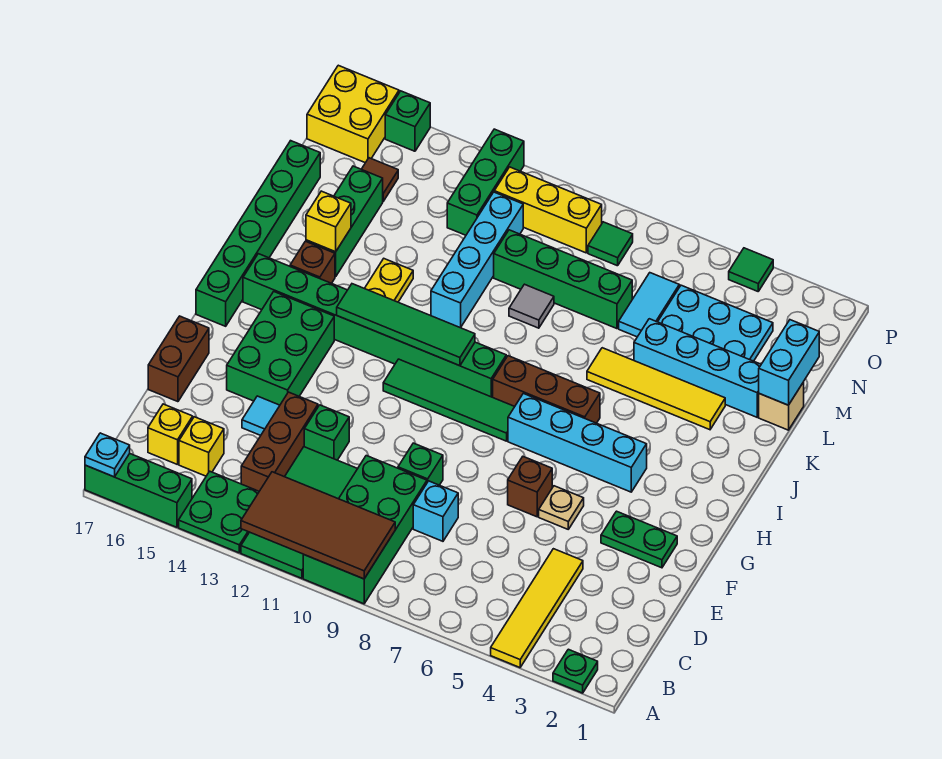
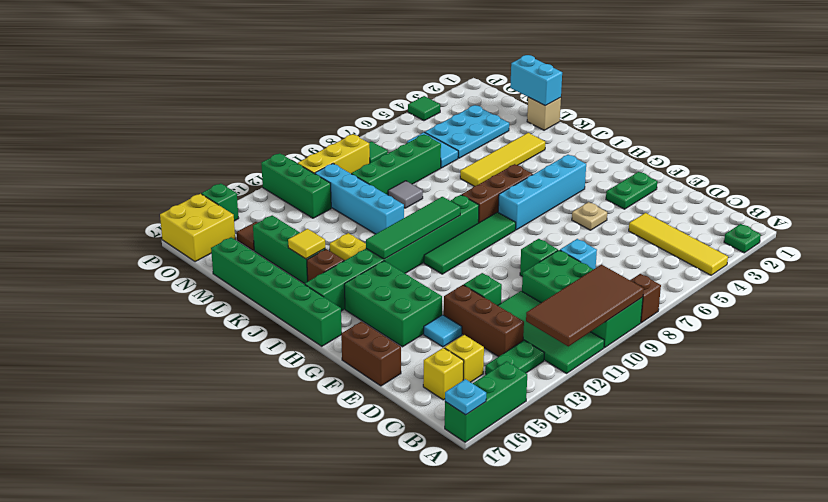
green plate A13:B14 level 1 -> green plate B13:B14 level 1
brown brick F6 level 1 -> brown brick A8 level 1
yellow brick K15 level 2 -> yellow tile K15 level 2
cyan brick L2:L5 level 1 -> none

